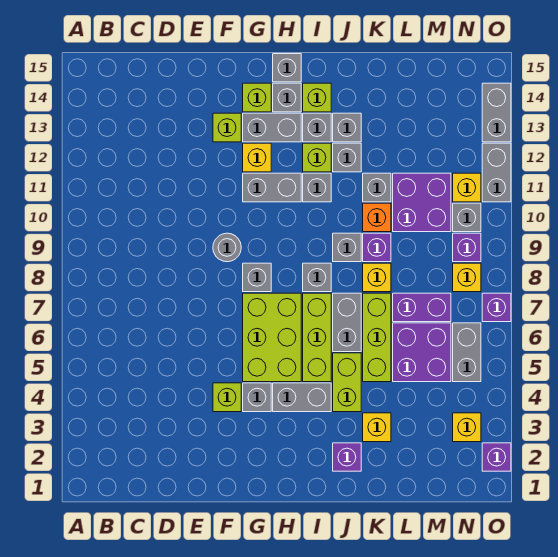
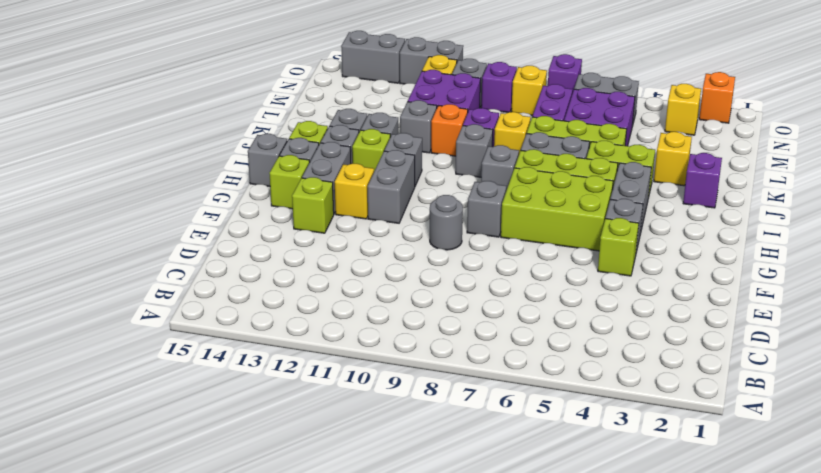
purple brick O2 level 1 -> orange brick O2 level 1

